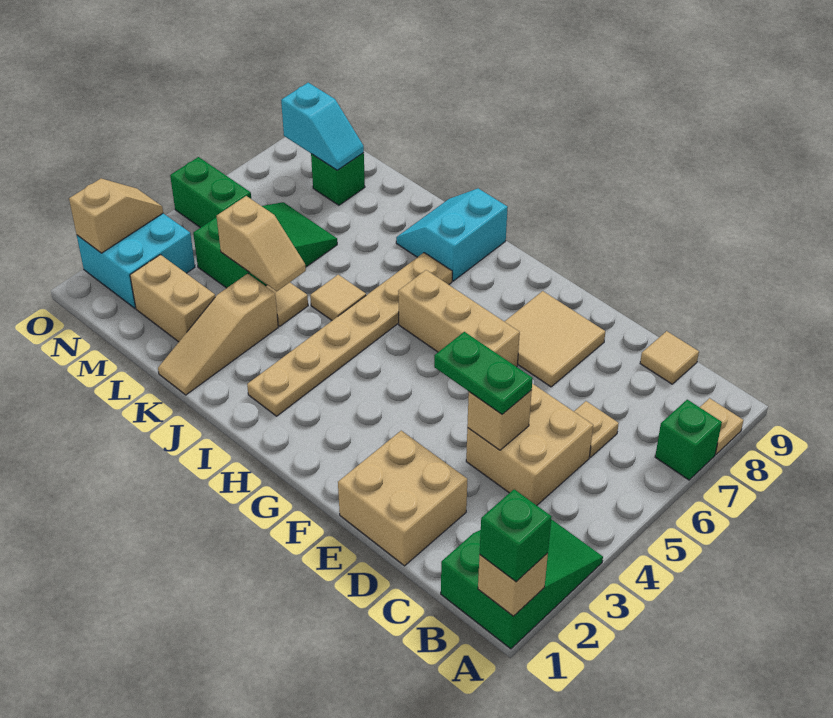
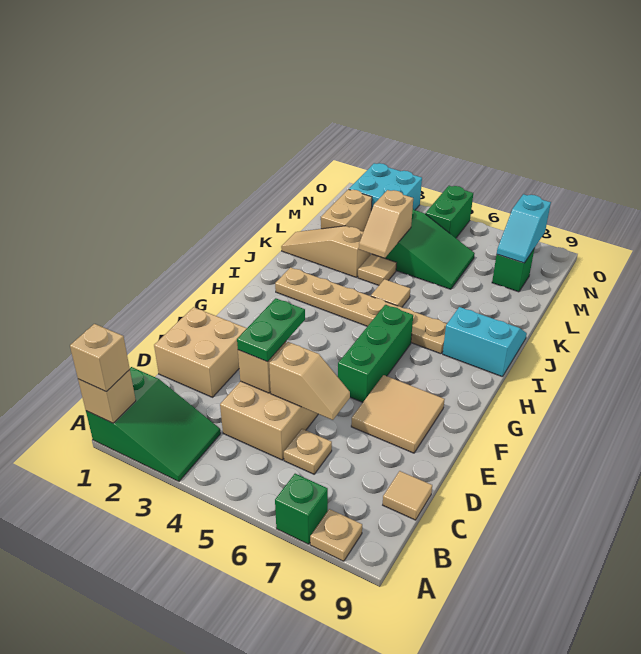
green brick A1 level 3 -> tan brick A1 level 3
tan brick F6:H6 level 1 -> green brick F6:H6 level 1
tan slope O2:O3 level 2 top 2 -> tan slope D5:D6 level 2 top 5

